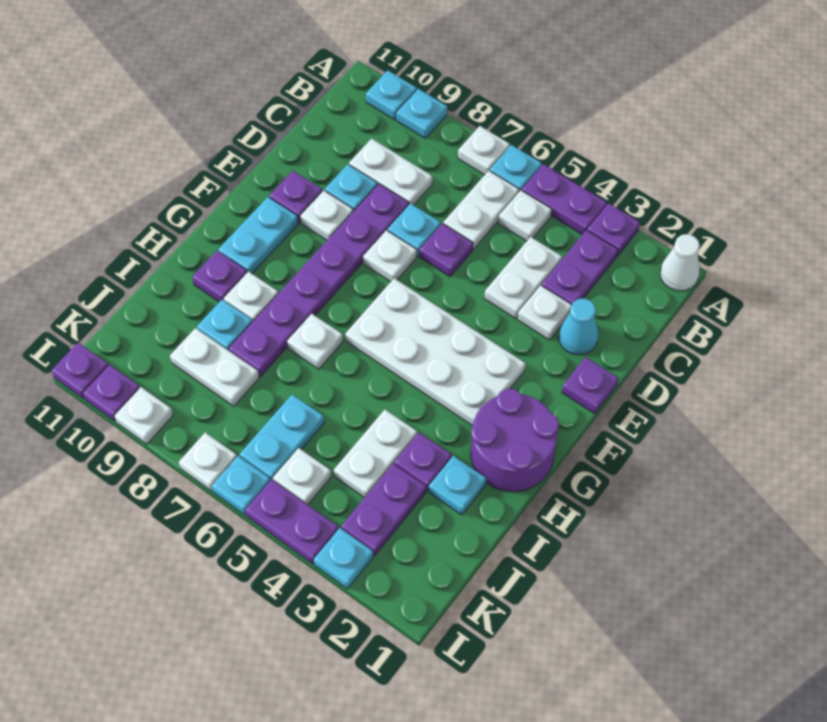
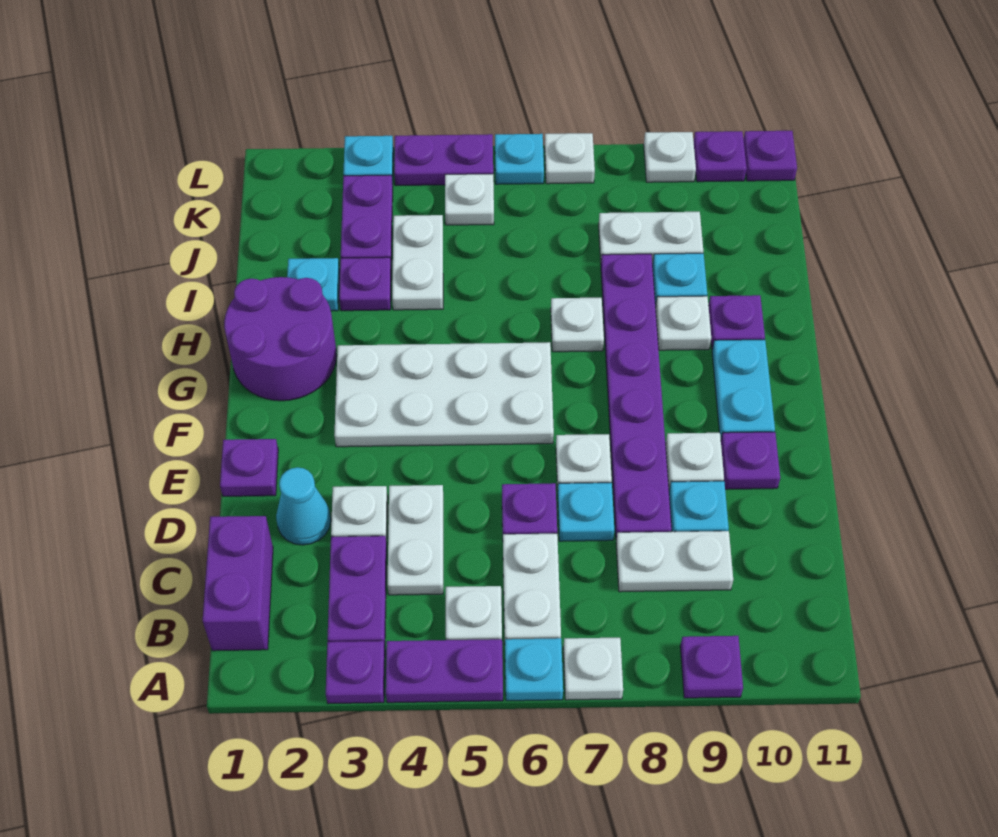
white cone A1 level 1 -> none
cyan plate A9 level 1 -> purple plate A9 level 1
cyan plate A10 level 1 -> none
none -> purple brick B1:C1 level 1
cyan plate J6:K6 level 1 -> none

